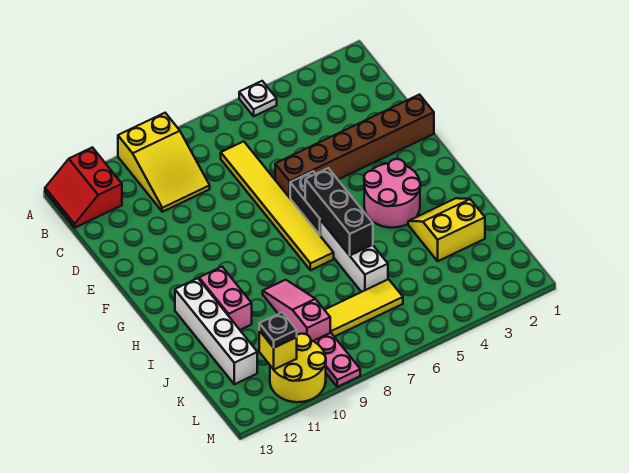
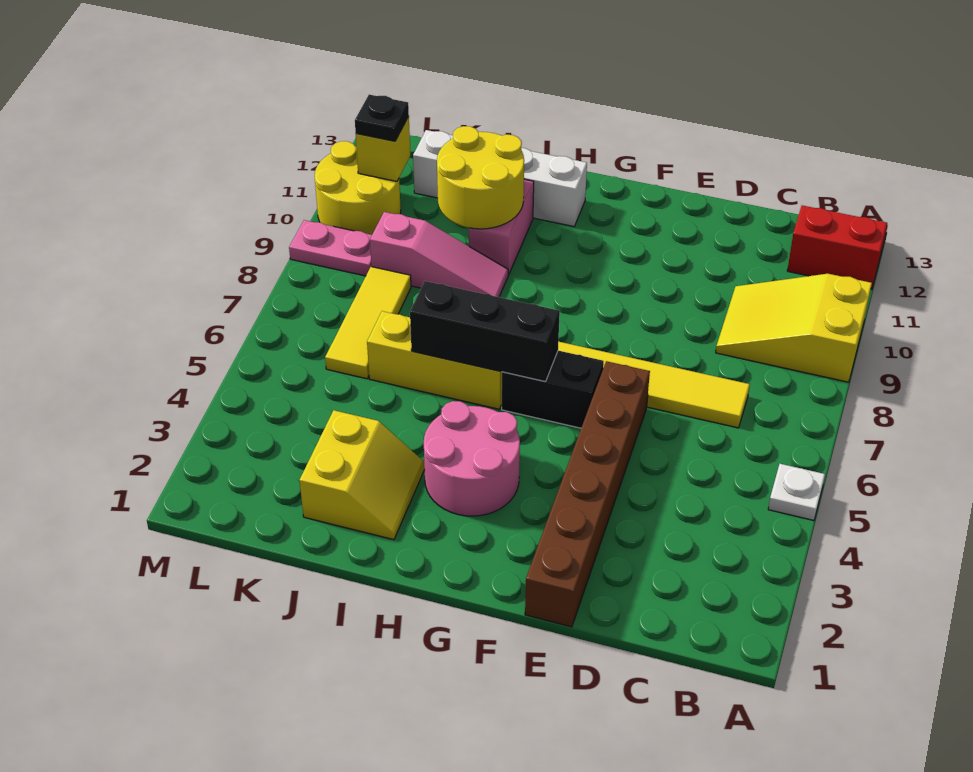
white brick H6:J6 level 1 -> yellow brick H6:J6 level 1
pink brick H11:I11 level 1 -> pink brick I10:I11 level 1
none -> yellow round brick I10:J11 level 2

